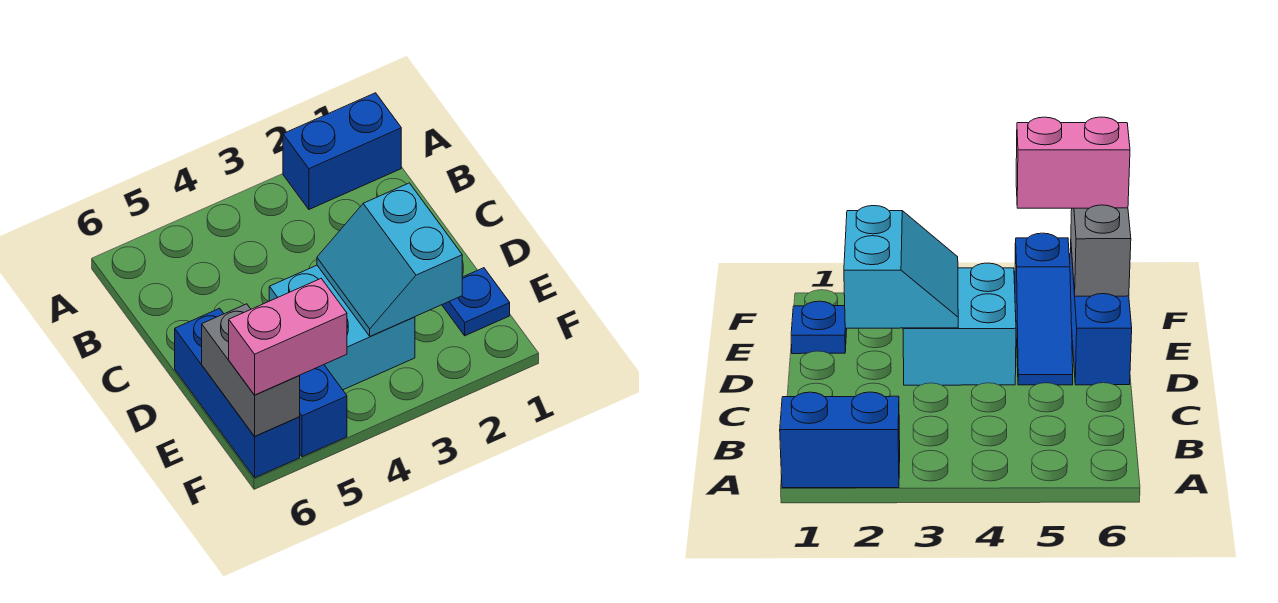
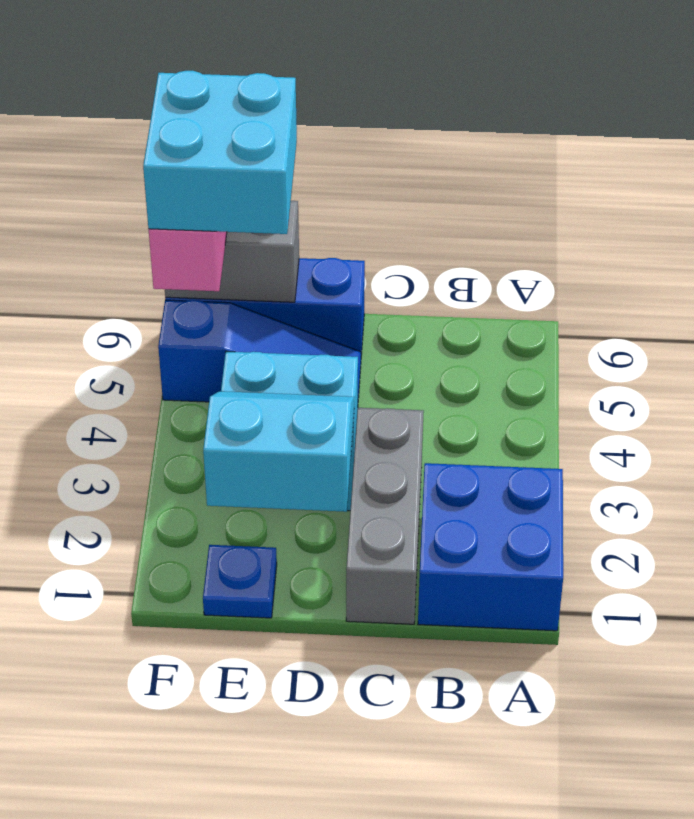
blue brick A1:A2 level 1 -> blue brick A1:B2 level 1
none -> grey brick C1:C3 level 1
none -> cyan brick E5:F6 level 4

